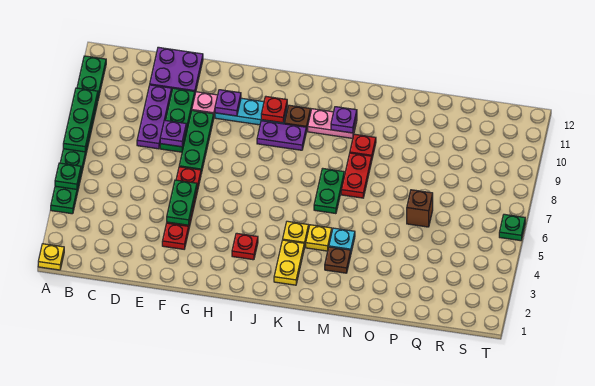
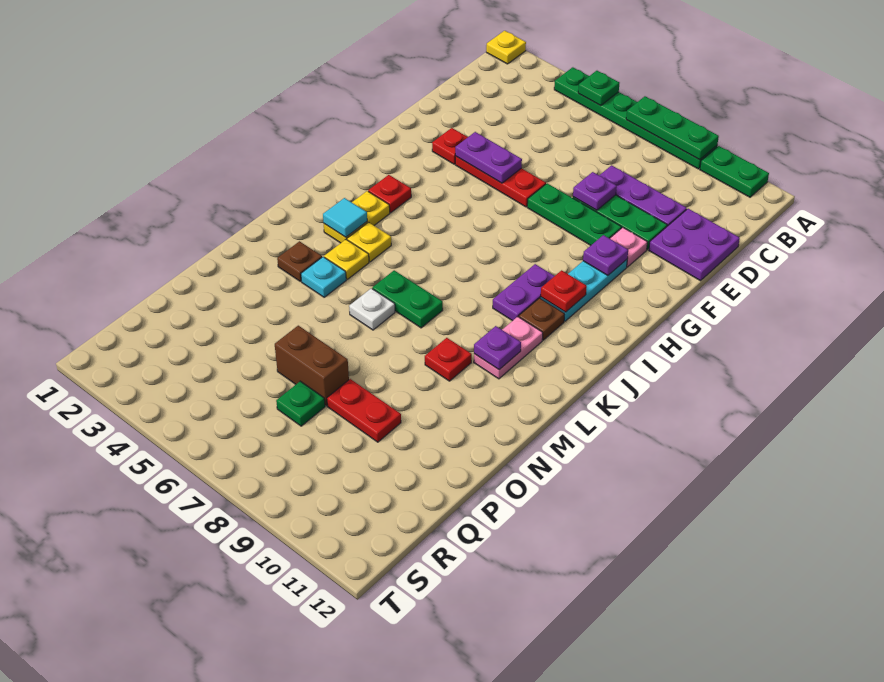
green plate F4:F5 level 2 -> purple plate F4:F5 level 2
yellow plate K2:K3 level 1 -> yellow plate J3:K3 level 1
none -> cyan tile K3 level 2
none -> white plate M6 level 1
red plate M7:M8 level 1 -> red plate P8:P9 level 1
brown brick P6 level 1 -> brown brick P6:P7 level 1
green plate T6 level 1 -> green plate Q7 level 1

